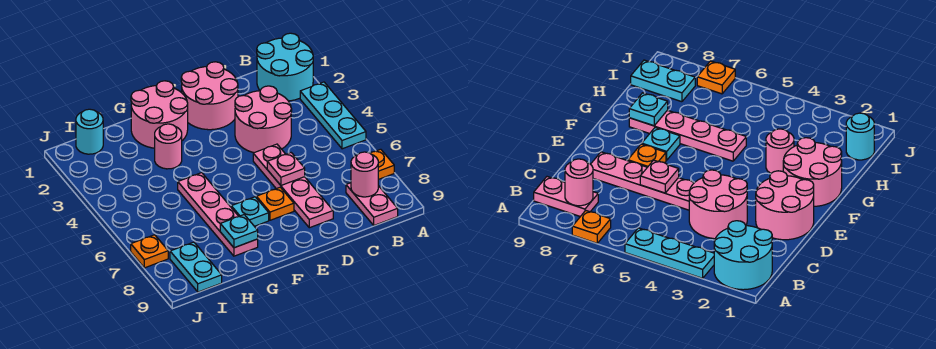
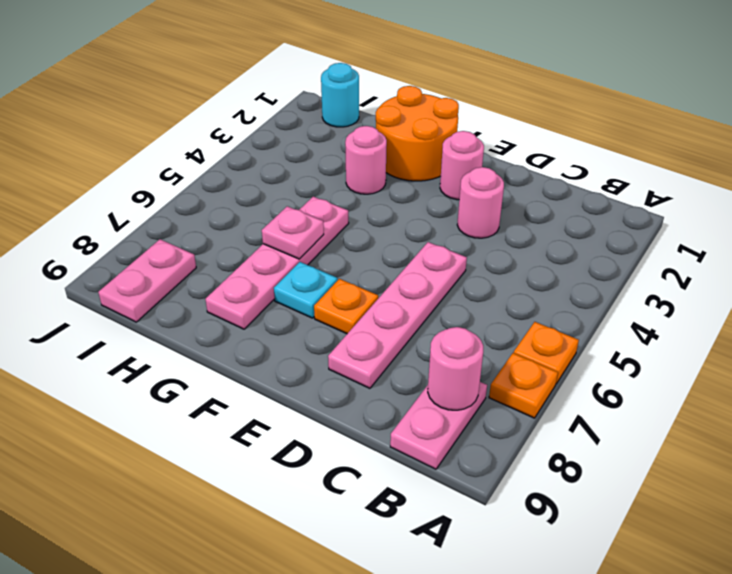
cyan round brick A1:B2 level 1 -> none
cyan plate A3:A5 level 1 -> none
pink round brick C3:D4 level 1 -> pink round brick D3 level 1
pink round brick D1:E2 level 1 -> pink round brick E2 level 1
pink plate D6 level 2 -> pink plate G6 level 2
pink round brick F1:G2 level 1 -> orange round brick F1:G2 level 1
cyan plate G8 level 2 -> none
cyan plate I8:I9 level 1 -> pink plate I8:I9 level 1
orange plate J7 level 1 -> orange plate A6 level 1

